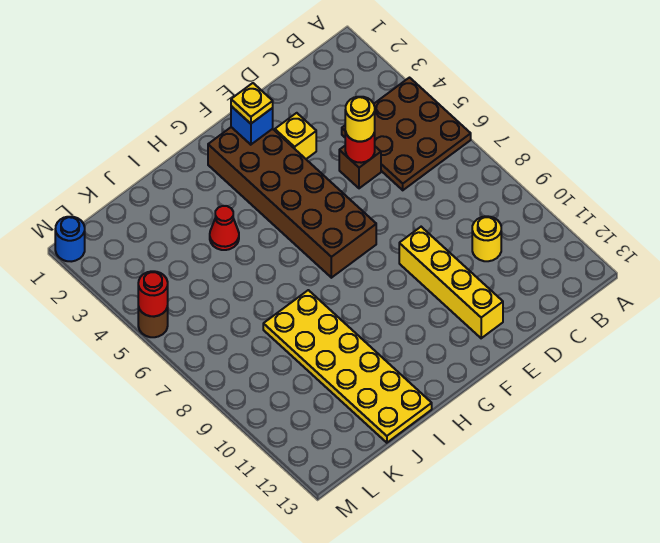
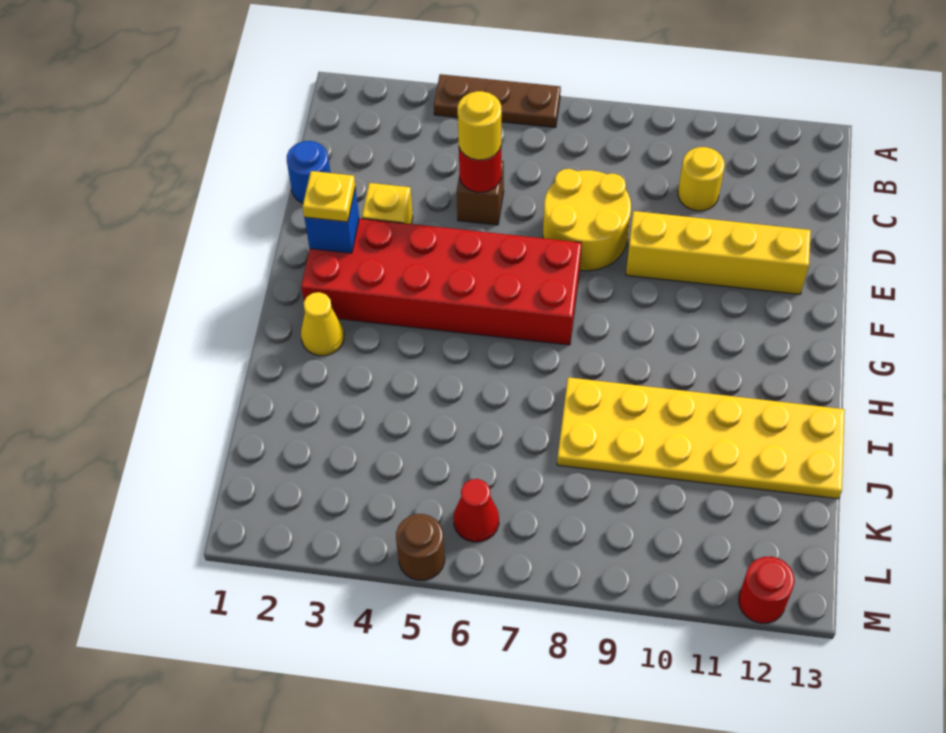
brown plate A4:C6 level 1 -> brown plate A4:A6 level 1
none -> yellow round brick D7:E8 level 1
brown brick F2:G7 level 1 -> red brick F2:G7 level 1
none -> yellow cone H2 level 1
red cone I4 level 1 -> red cone L6 level 1
blue round brick M1 level 1 -> blue round brick D1 level 1
red round brick M5 level 2 -> red round brick M12 level 1

